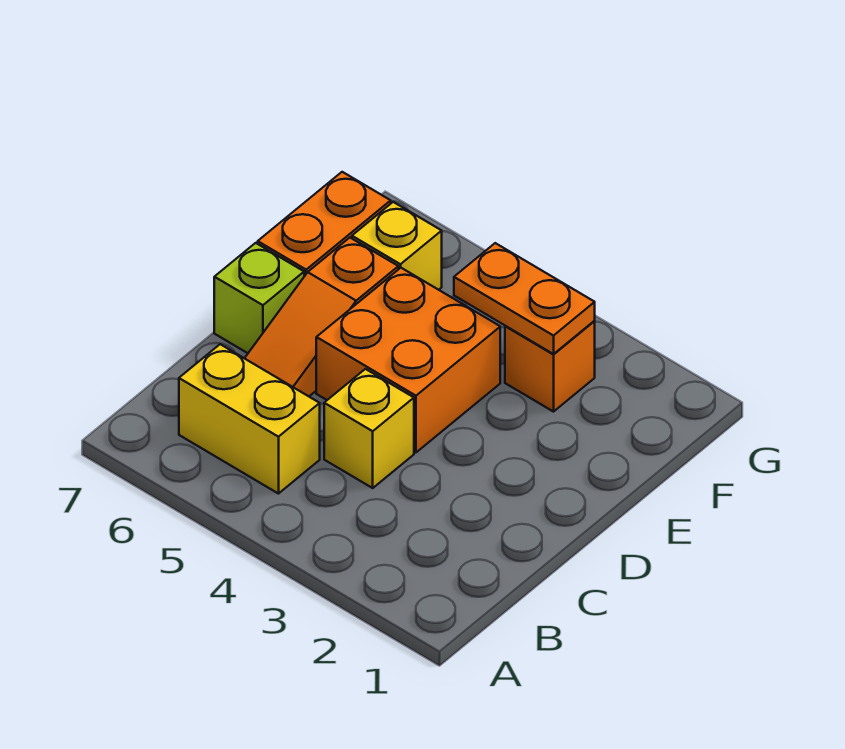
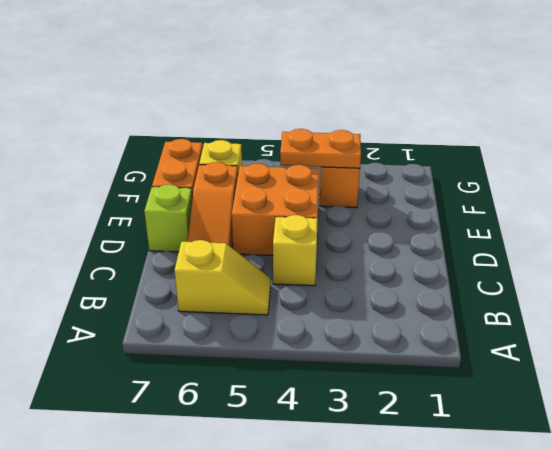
yellow brick B5:B6 level 1 -> yellow slope B5:B6 level 1 top 6

